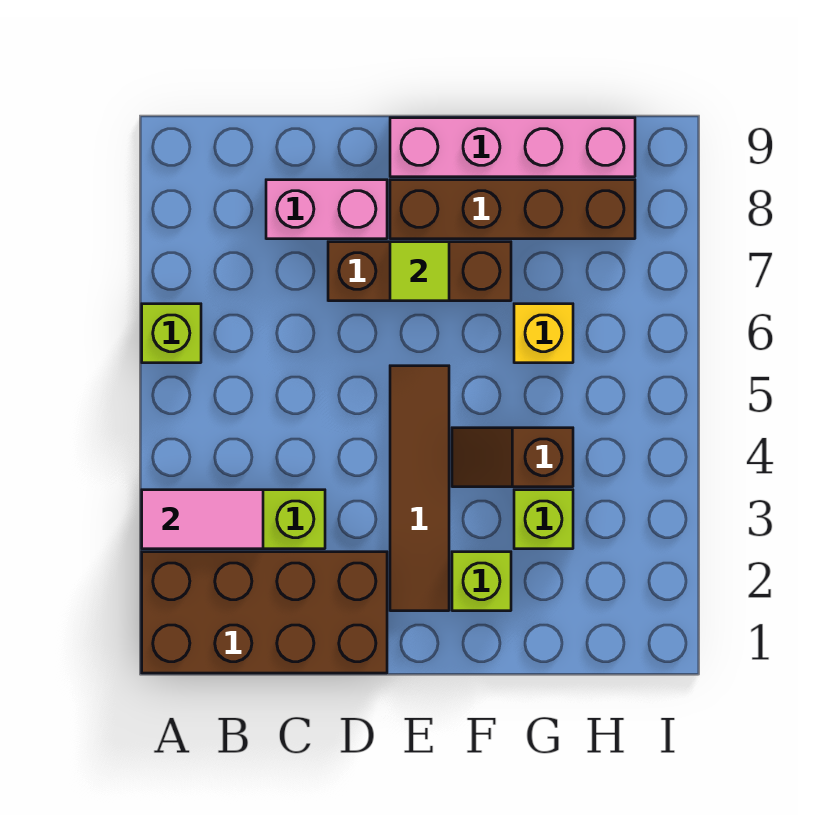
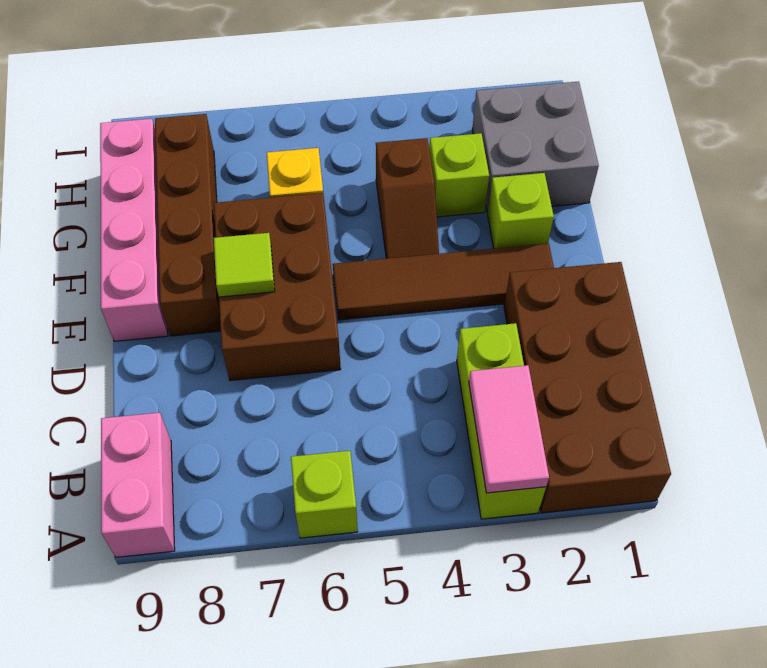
pink brick C8:D8 level 1 -> pink brick A9:B9 level 1
brown brick D7:F7 level 1 -> brown brick D6:F7 level 1
none -> grey brick G1:H2 level 1

